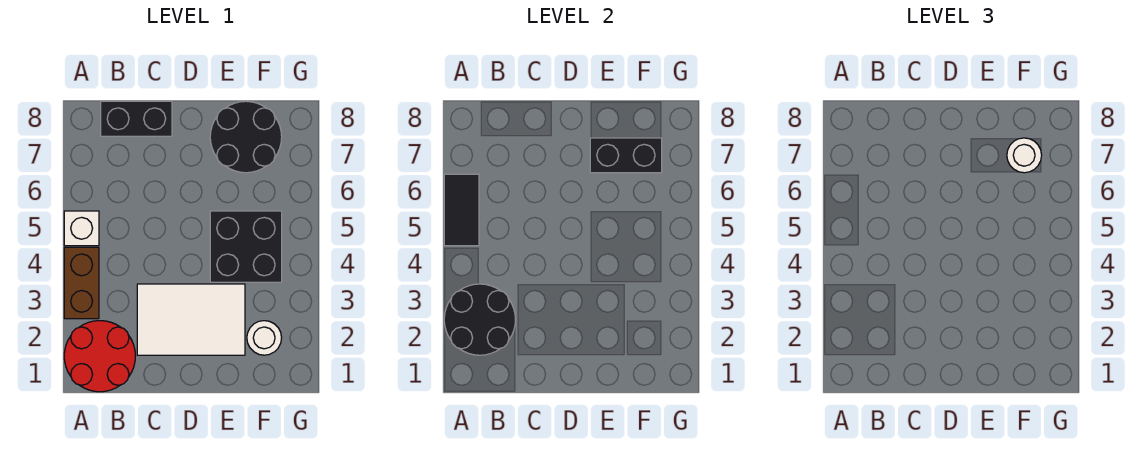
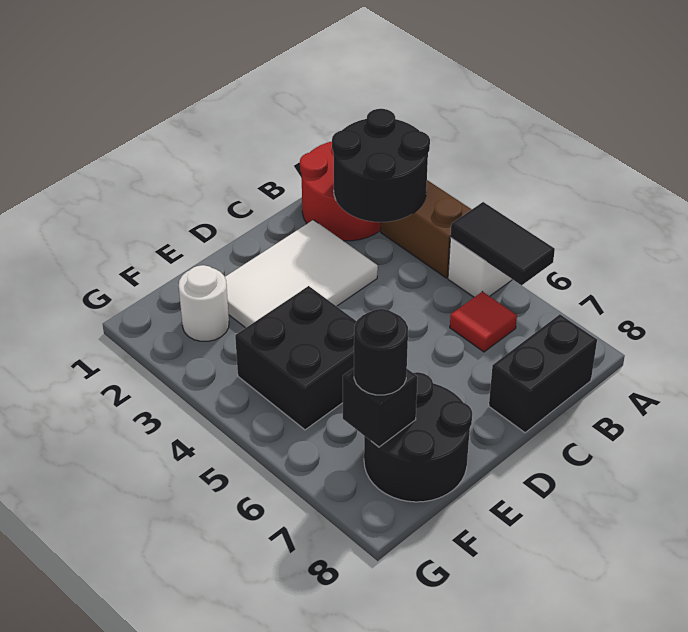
none -> red tile B6 level 1
black brick E7:F7 level 2 -> black brick F7 level 2
white round brick F7 level 3 -> black round brick F7 level 3

